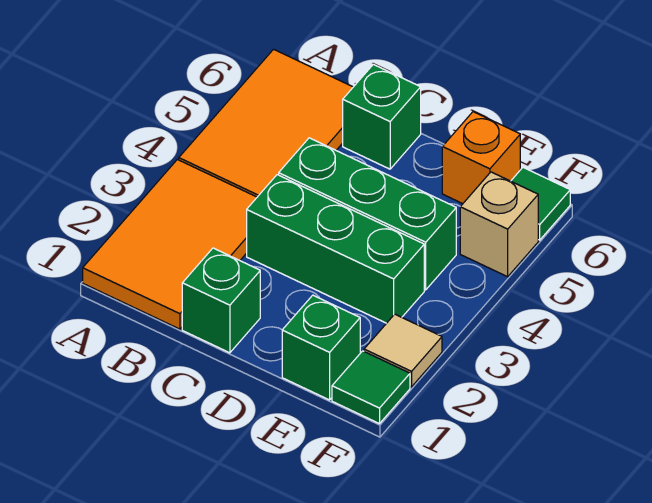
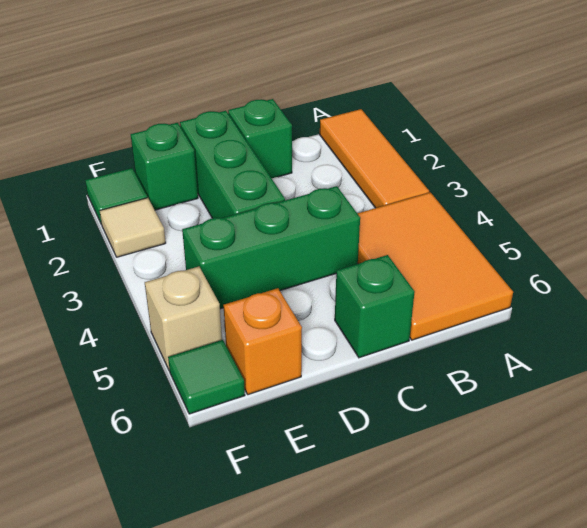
orange tile A1:B3 level 1 -> orange tile A1:A3 level 1
green brick C3:E3 level 1 -> green brick D1:D3 level 1

